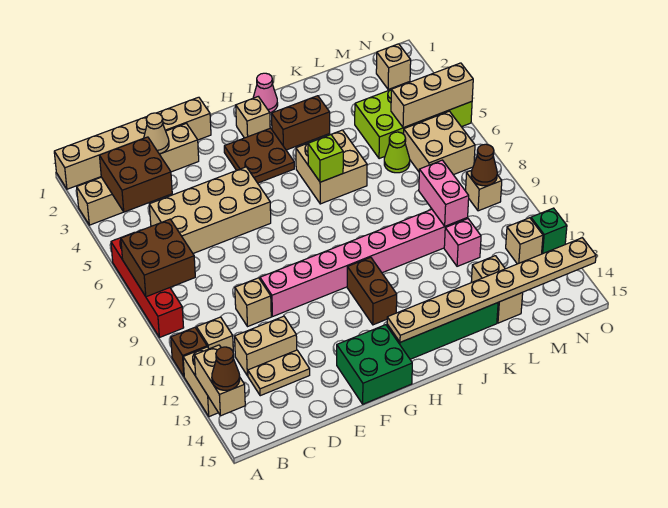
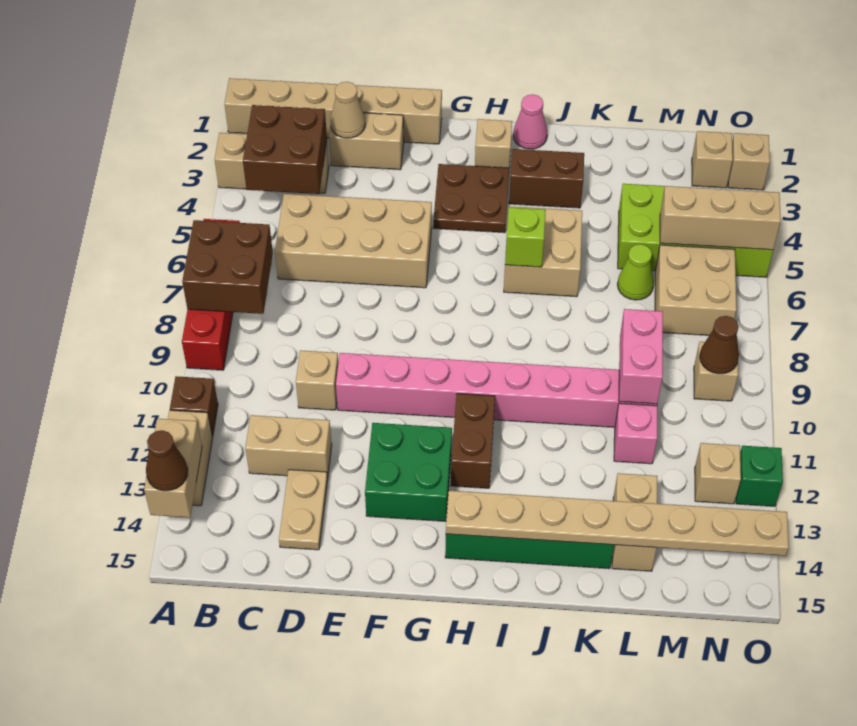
tan brick B11 level 1 -> tan brick O2 level 1
tan plate C13:D13 level 1 -> tan plate D13:D14 level 1
green brick F14:G15 level 1 -> green brick F12:G13 level 1

